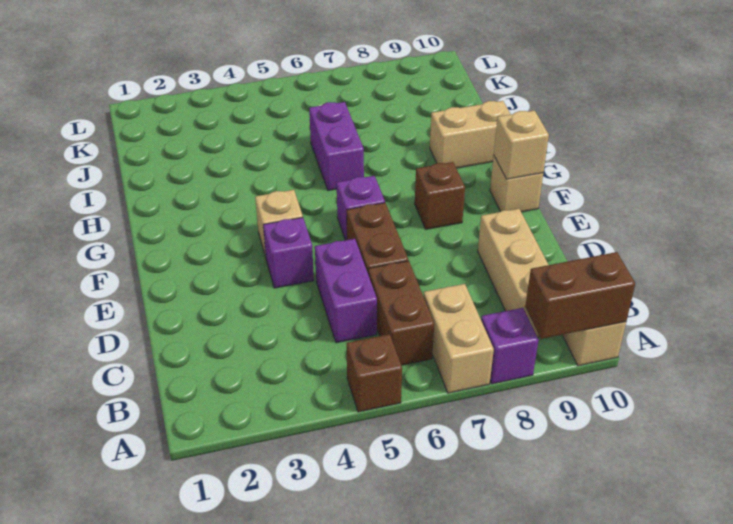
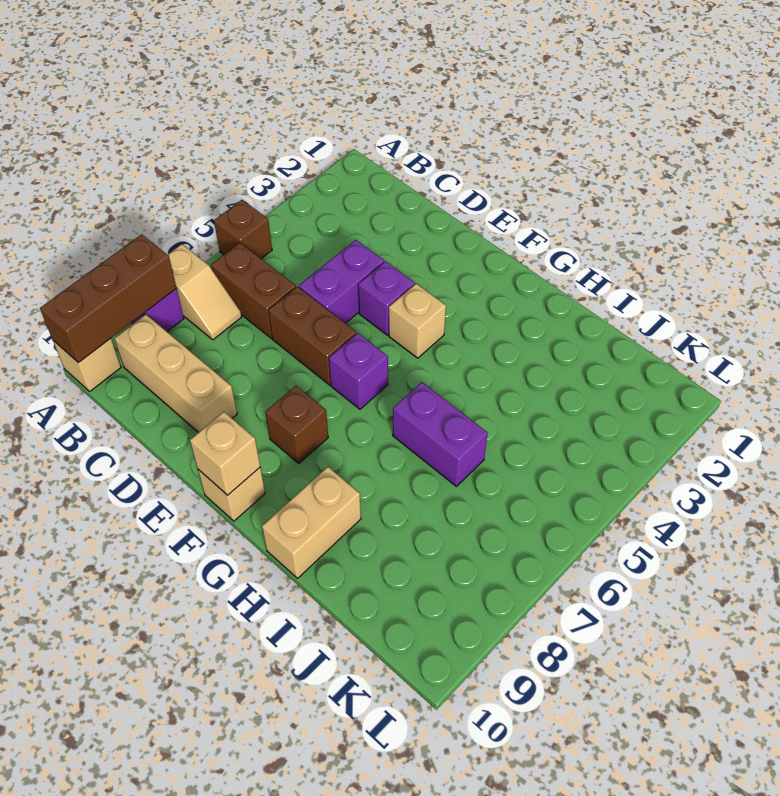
tan brick A7:B7 level 1 -> tan slope A7:B7 level 1 top A
brown brick A9:A10 level 2 -> brown brick A8:A10 level 2
purple brick C5:D5 level 1 -> purple brick D4:D5 level 1

